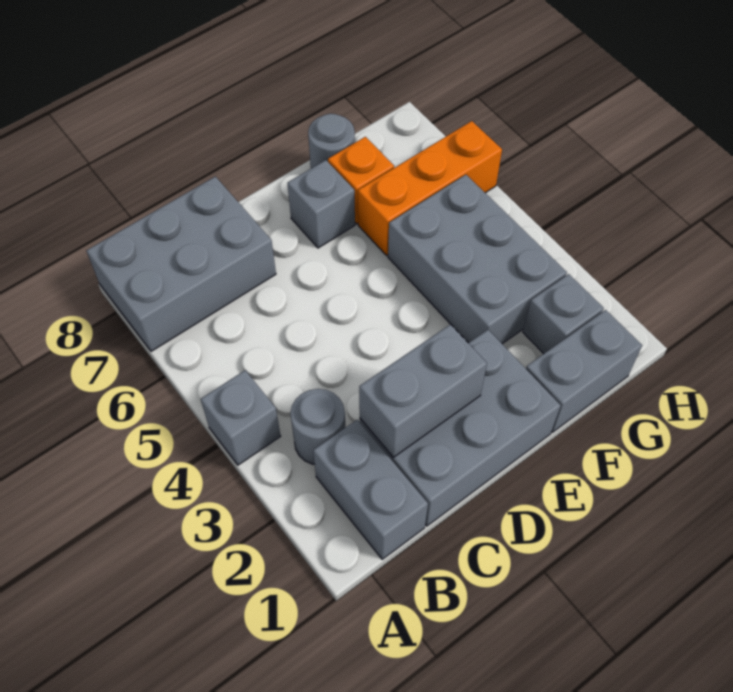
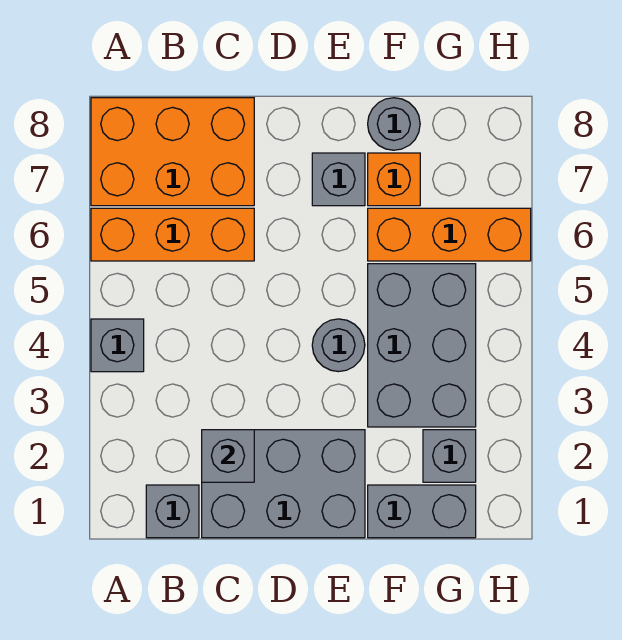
none -> orange brick A6:C6 level 1
grey brick A7:C8 level 1 -> orange brick A7:C8 level 1
grey brick B1:B2 level 1 -> grey brick B1 level 1
grey round brick B3 level 1 -> grey round brick E4 level 1
grey brick C2:D2 level 2 -> grey brick C2 level 2

